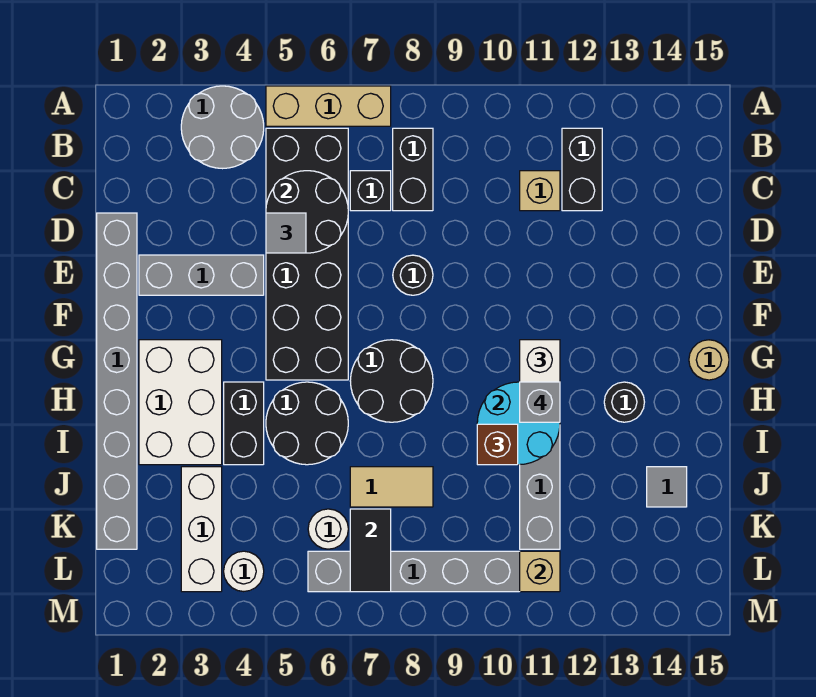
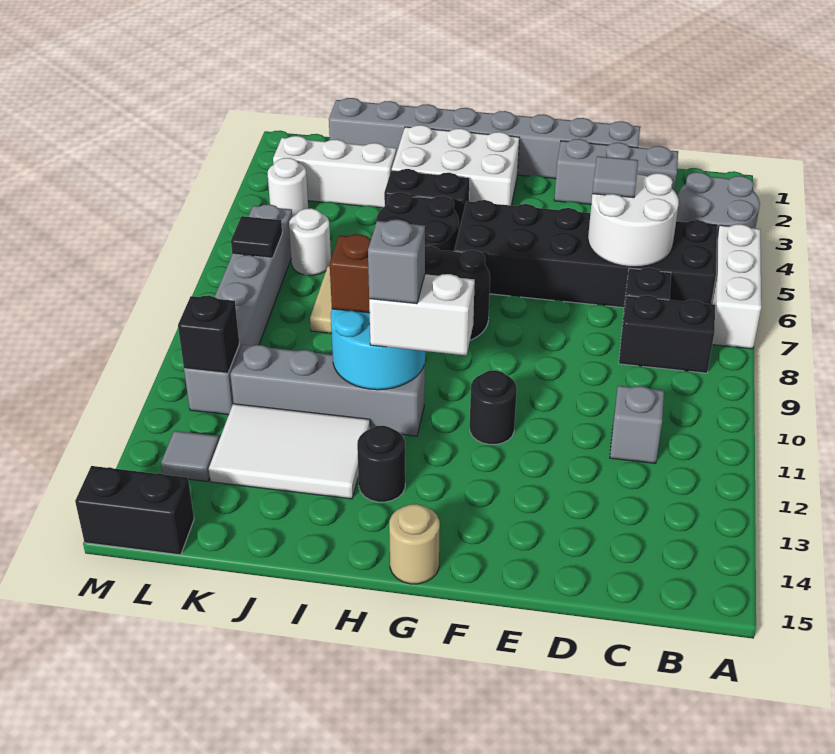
tan brick A5:A7 level 1 -> white brick A5:A7 level 1
black brick B12:C12 level 1 -> black brick L15:M15 level 1
black round brick C5:D6 level 2 -> white round brick C5:D6 level 2
tan brick C11 level 1 -> grey brick C11 level 1
grey brick E2:E4 level 1 -> grey brick C2:E2 level 1
black round brick E8 level 1 -> black round brick F11 level 1
none -> white tile I12:K13 level 1
grey tile J14 level 1 -> grey tile L13 level 1
black tile K7:L7 level 2 -> black tile L7 level 2
tan brick L11 level 2 -> black brick L11 level 2

